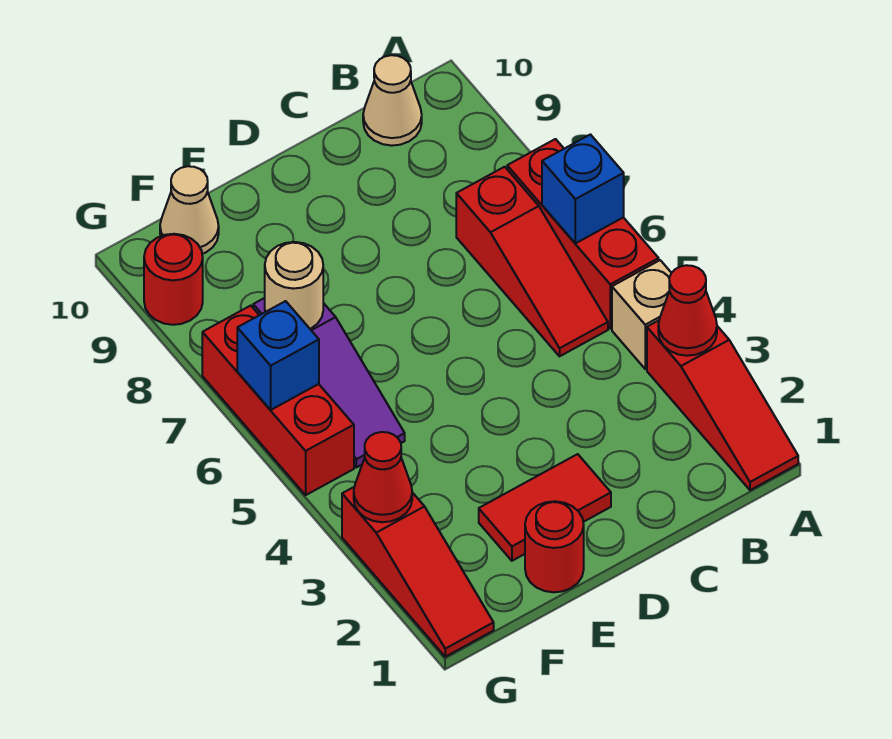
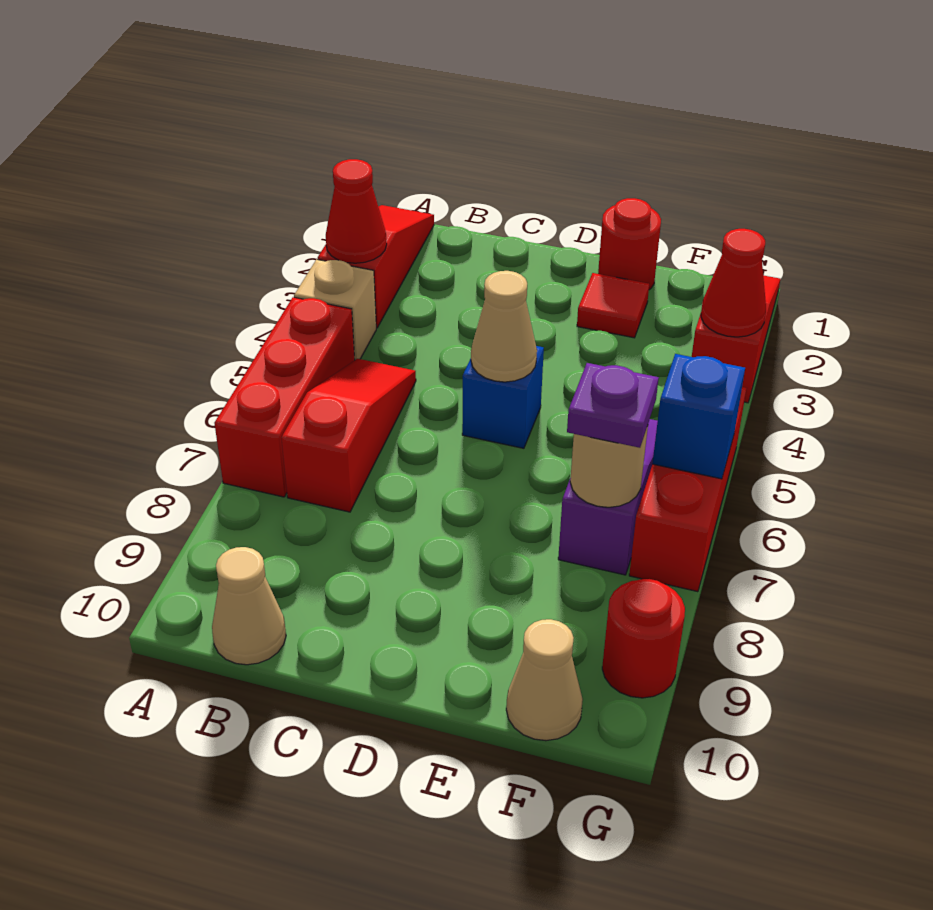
blue brick A6 level 2 -> blue brick D5 level 1
red tile D2:E2 level 1 -> red tile E2 level 1
none -> tan cone D5 level 2
none -> purple plate F7 level 3

